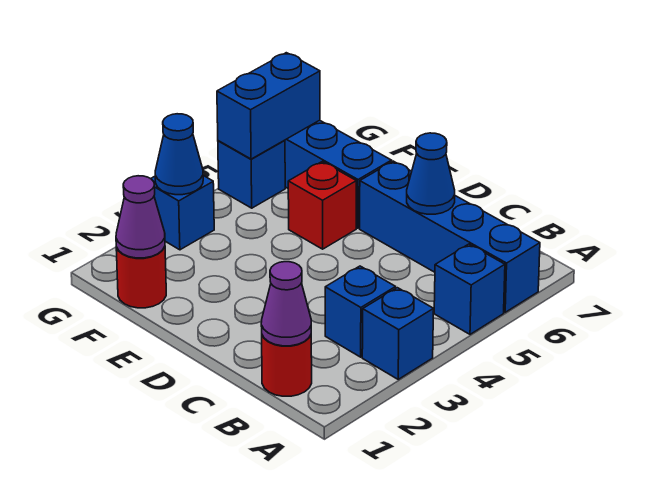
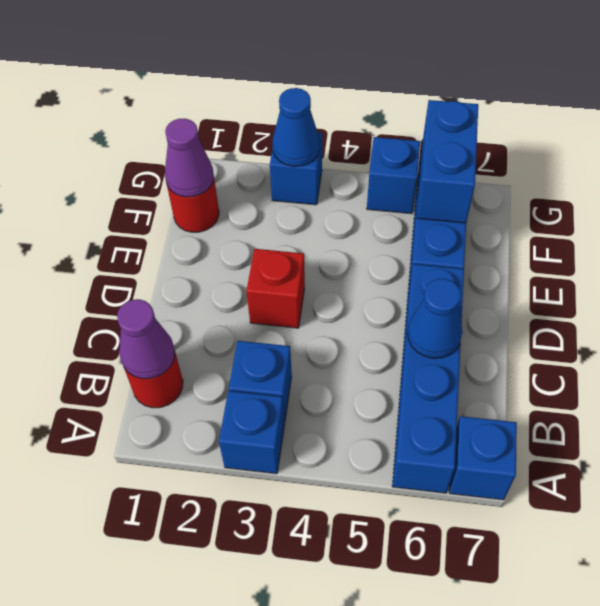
blue brick A5 level 1 -> blue brick A7 level 1
red brick E5 level 1 -> red brick D3 level 1
blue brick G5:G6 level 2 -> blue brick F6:G6 level 2

